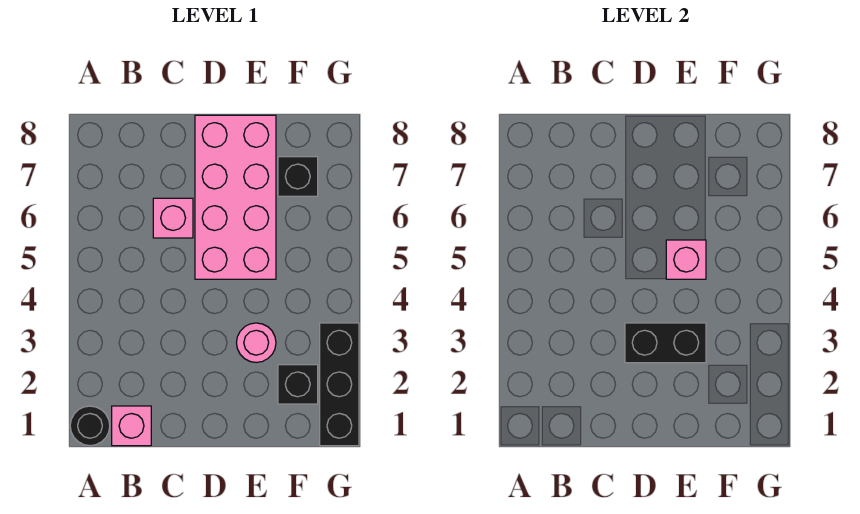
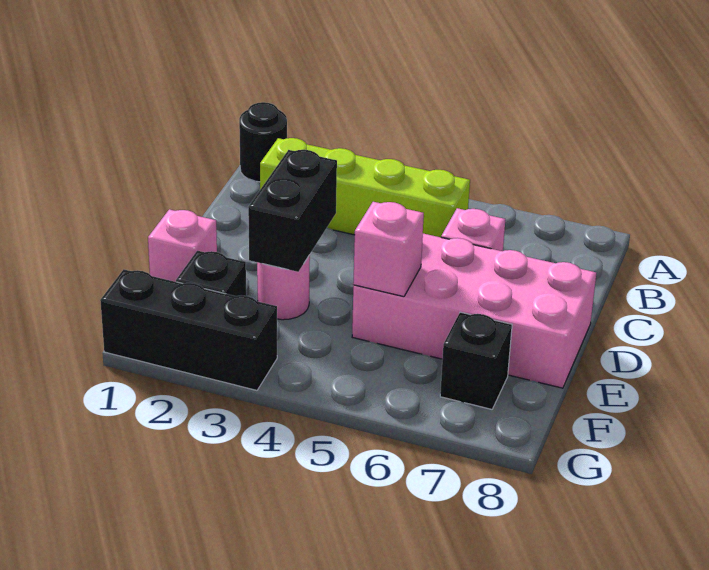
pink brick B1 level 1 -> pink brick E1 level 1
none -> lime brick B2:B5 level 1

